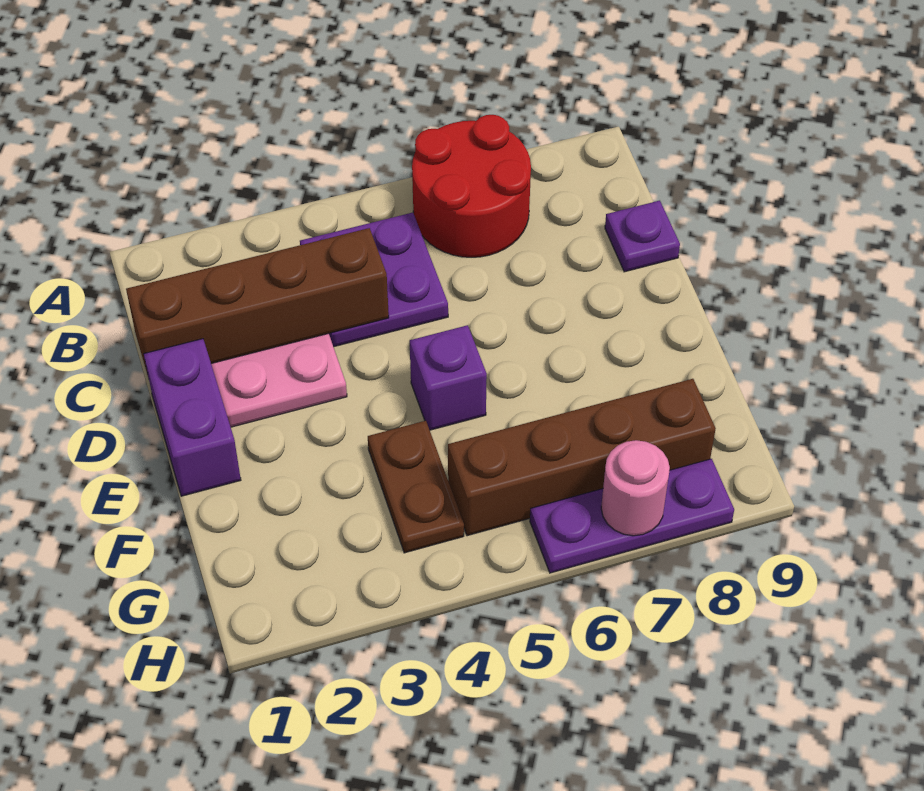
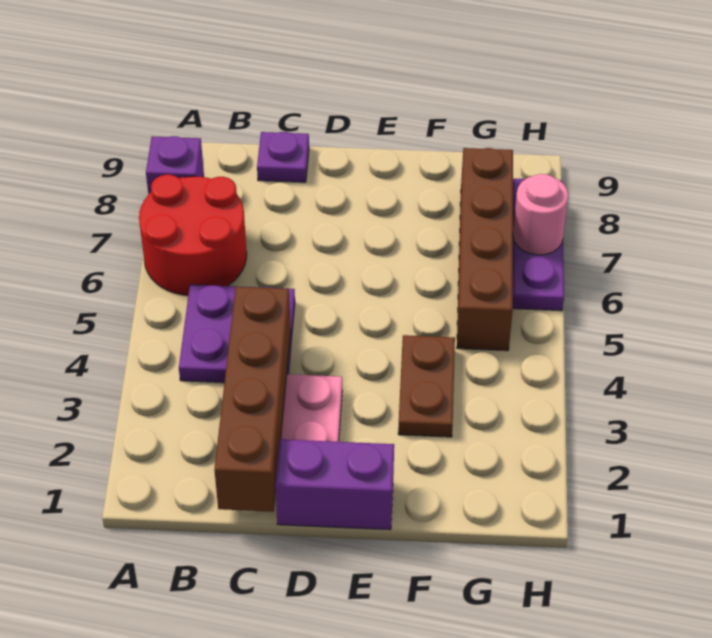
purple brick E5 level 1 -> purple brick A8 level 1
brown plate F4:G4 level 1 -> brown plate F3:F4 level 1

